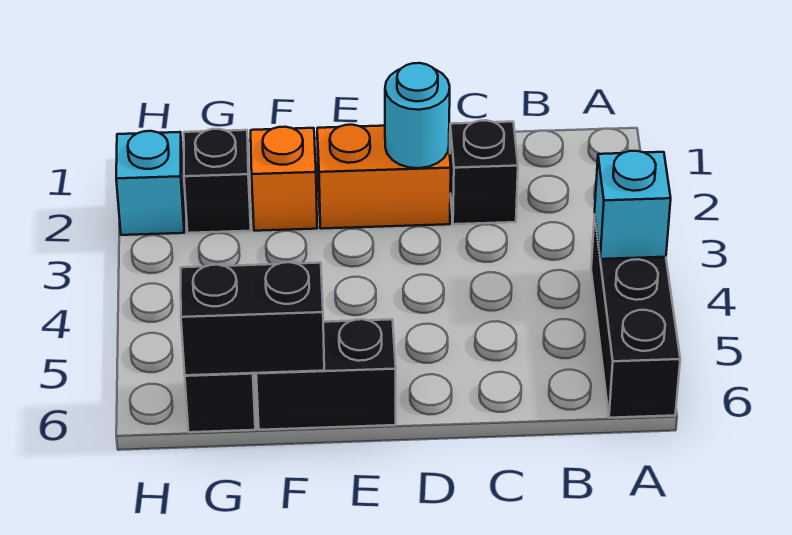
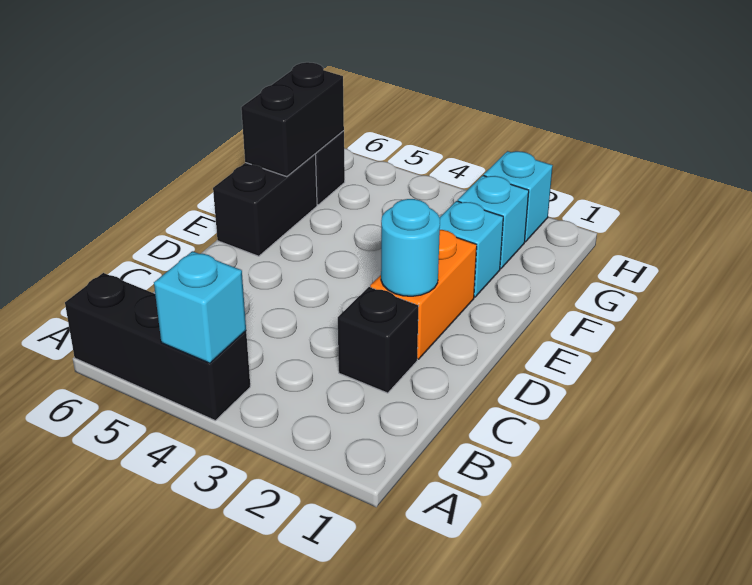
orange brick F2 level 1 -> cyan brick F2 level 1
black brick G2 level 1 -> cyan brick G2 level 1

